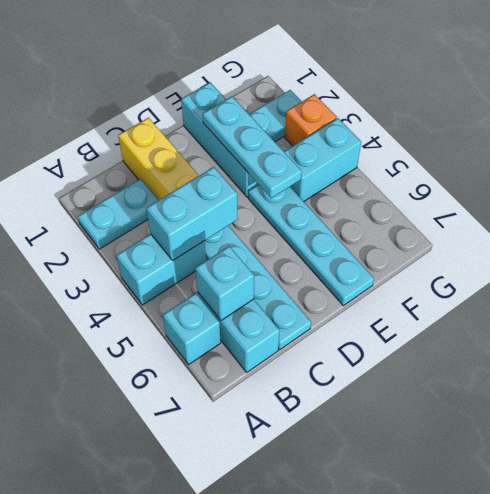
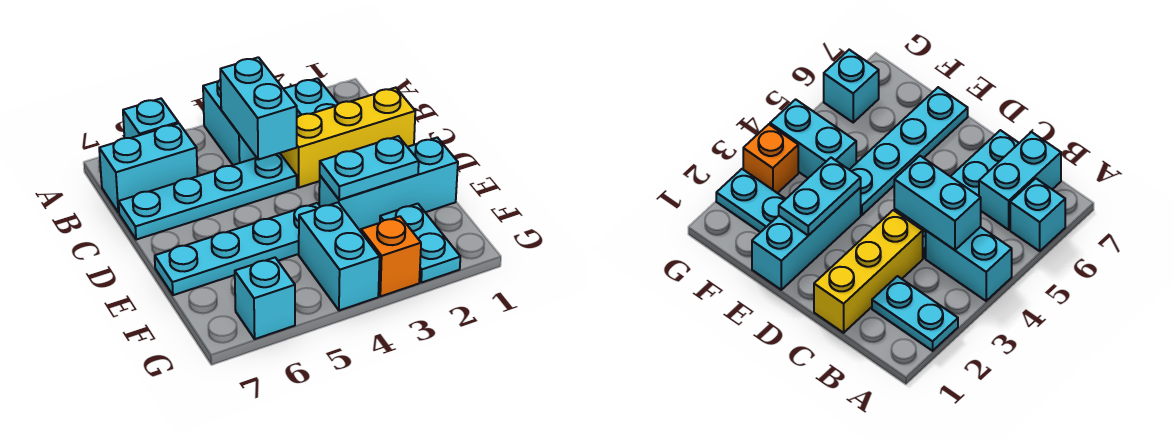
cyan brick B6 level 2 -> cyan brick G6 level 1
cyan plate E2:E4 level 2 -> cyan plate E2:E3 level 2

